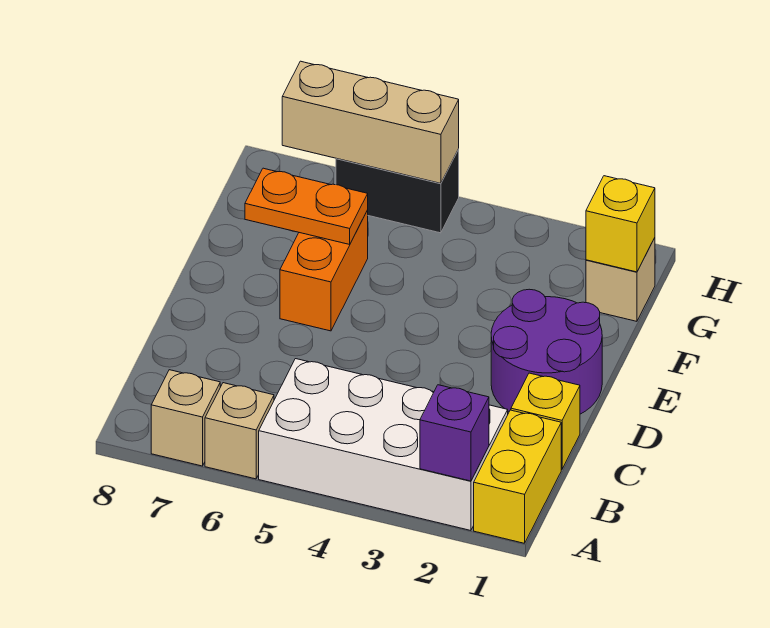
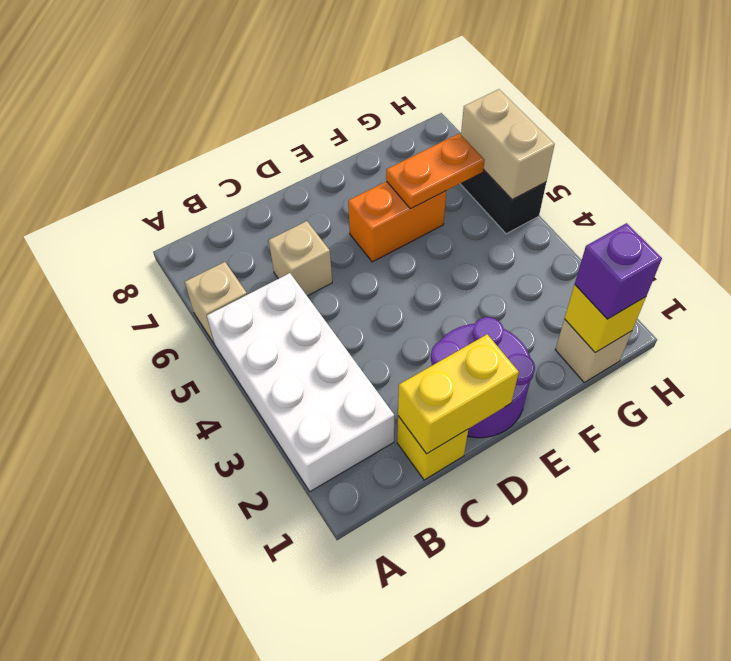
yellow brick A1:B1 level 1 -> yellow brick C1:D1 level 2
purple brick A2 level 2 -> purple brick G1 level 3
tan brick A7 level 1 -> tan brick C6 level 1
orange plate F6:F7 level 2 -> orange plate F6:G6 level 2
tan brick H5:H7 level 2 -> tan brick H5:H6 level 2

